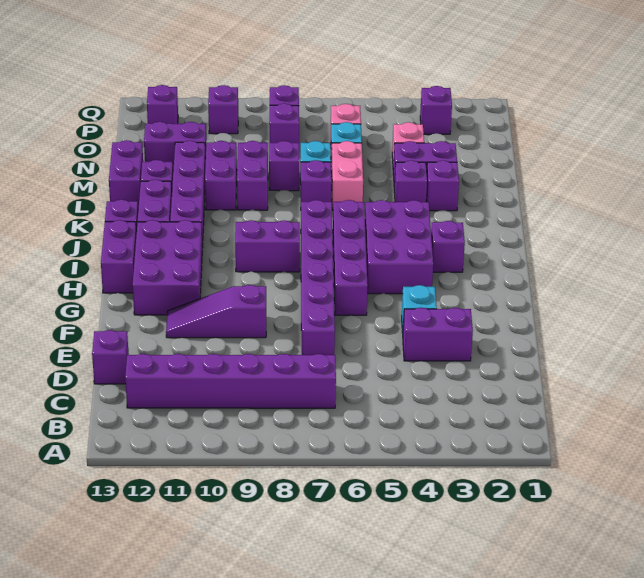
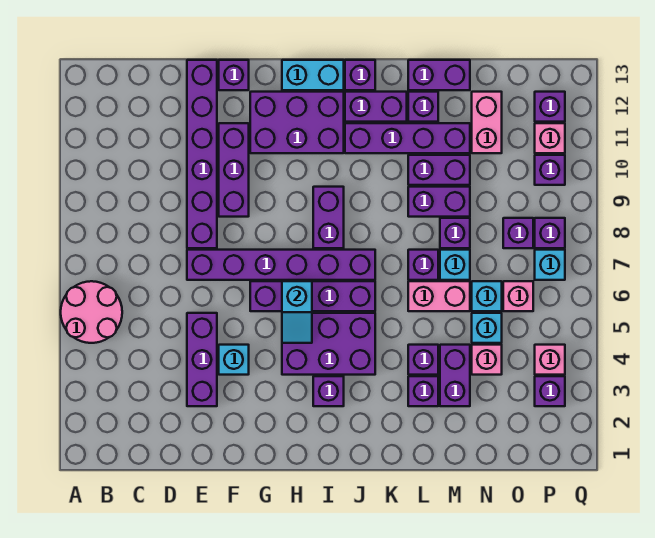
none -> pink round brick A5:B6 level 1
purple brick C7:C12 level 1 -> purple brick E8:E13 level 1
purple brick D13 level 1 -> purple brick F13 level 1
purple brick E3:E4 level 1 -> purple brick E3:E5 level 1
purple slope F9:F11 level 1 top 9 -> purple brick F9:F11 level 1
none -> cyan slope H5:H6 level 2 top 6
purple brick H13:I13 level 1 -> cyan brick H13:I13 level 1
none -> cyan brick N5 level 1
purple brick N11:N12 level 1 -> pink brick N11:N12 level 1
none -> pink brick P4 level 1
none -> cyan brick P7 level 1
none -> pink brick P11 level 1

